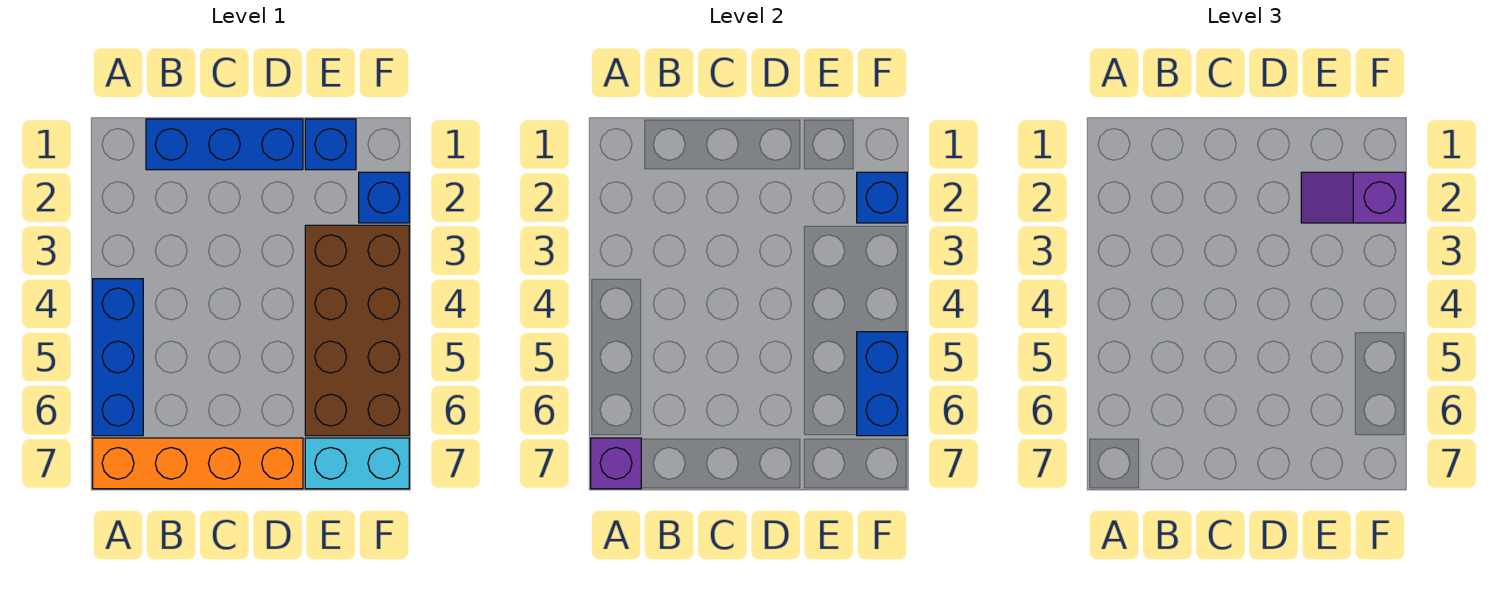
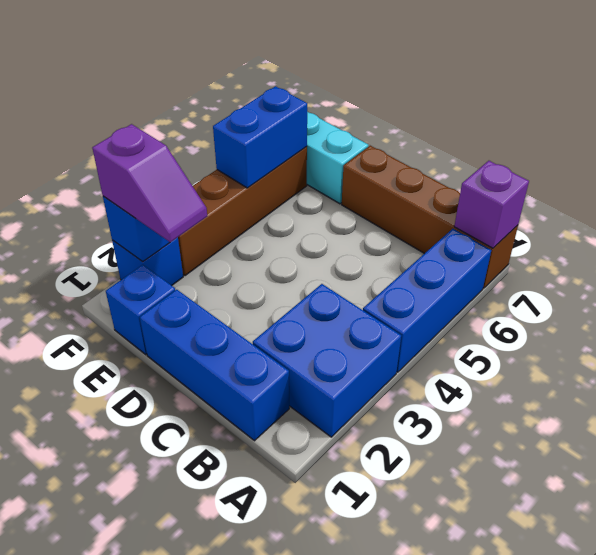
none -> blue brick A2:B3 level 1
orange brick A7:D7 level 1 -> brown brick A7:D7 level 1
brown brick E3:F6 level 1 -> brown brick F3:F6 level 1

